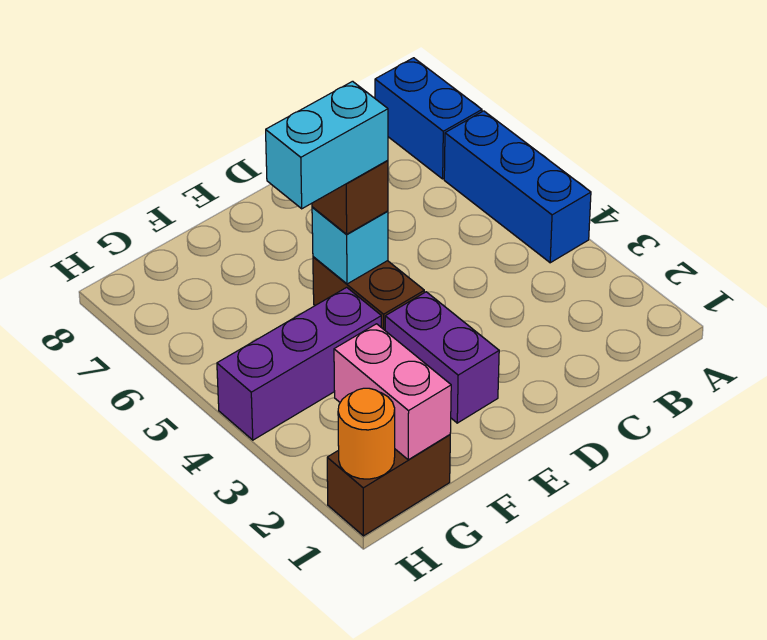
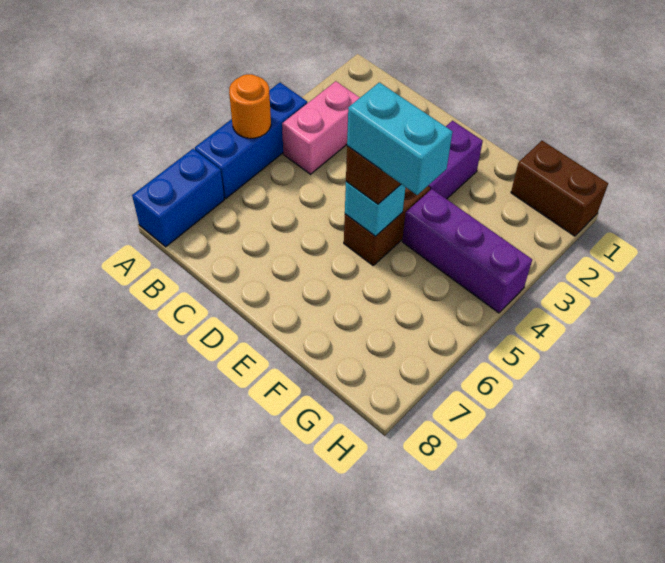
pink brick G1:G2 level 2 -> pink brick B3:B4 level 1
orange round brick H1 level 2 -> orange round brick A5 level 2

